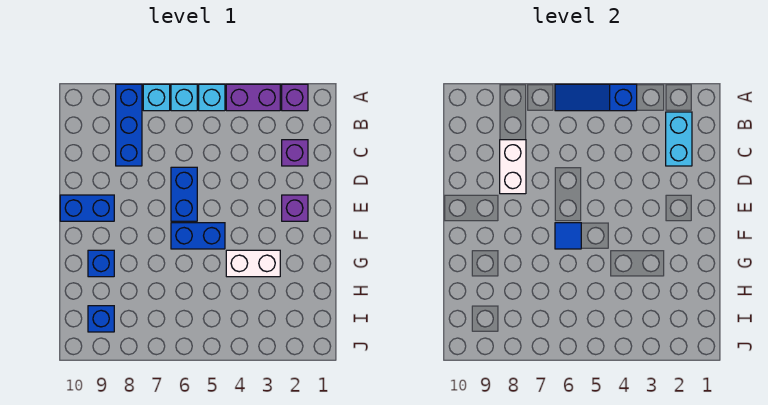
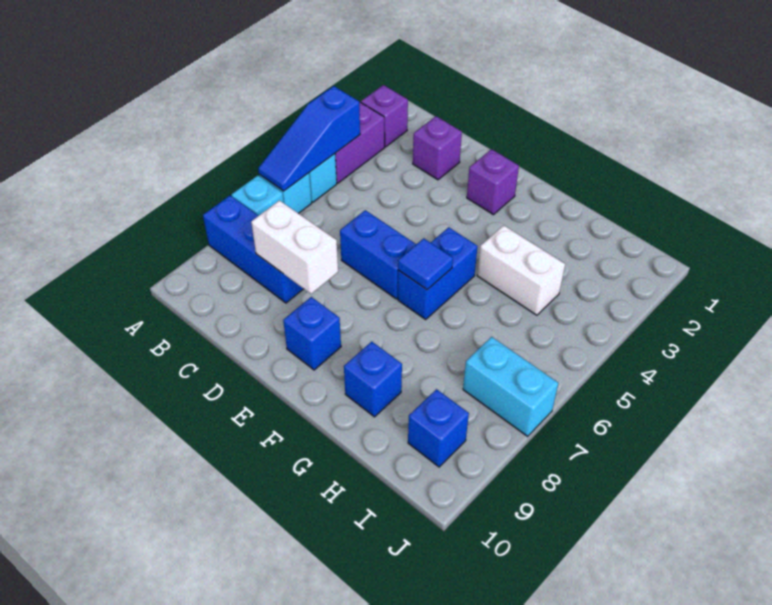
cyan brick B2:C2 level 2 -> cyan brick I7:J7 level 1
blue brick E9:E10 level 1 -> blue brick E9 level 1
white brick G3:G4 level 1 -> white brick G4:H4 level 1

